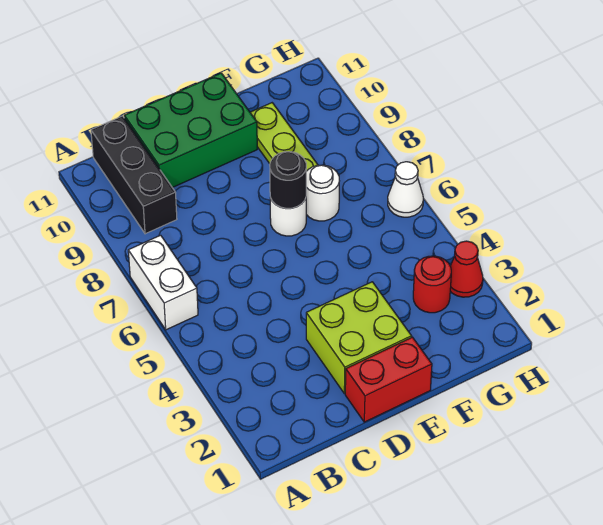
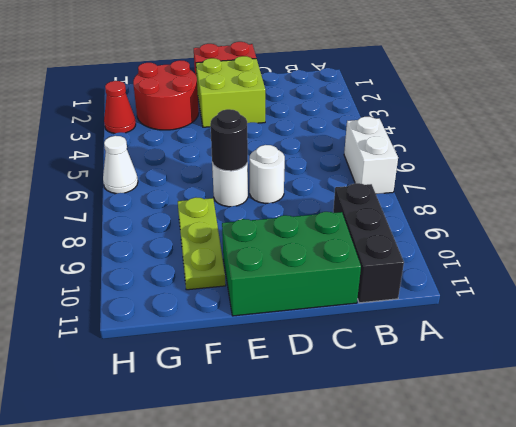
white round brick F7 level 1 -> white round brick D7 level 1
red round brick G3 level 1 -> red round brick F2:G3 level 1

